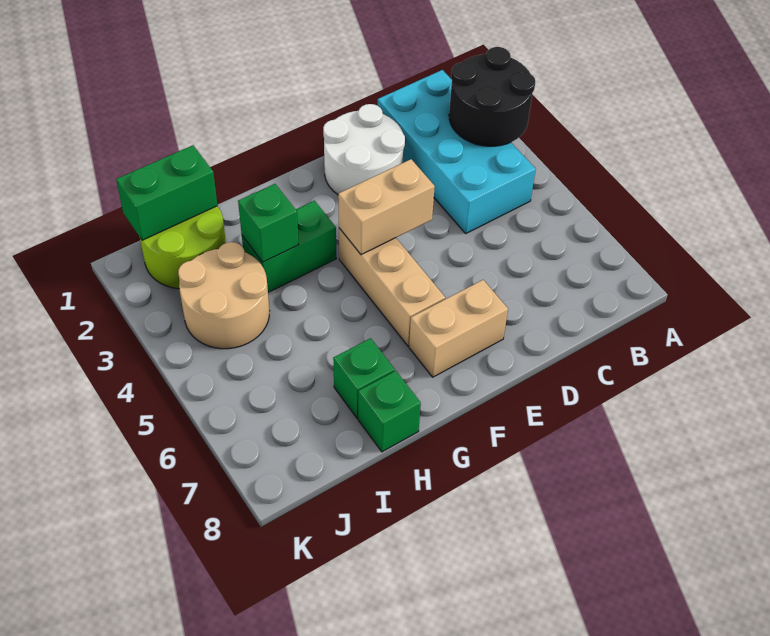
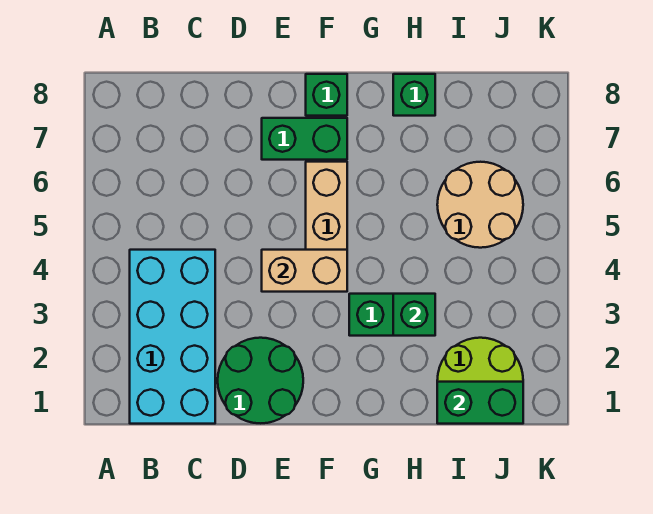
black round brick A2:B3 level 2 -> none
white round brick D1:E2 level 1 -> green round brick D1:E2 level 1
tan brick E7:F7 level 1 -> green brick E7:F7 level 1
green brick H7 level 1 -> green brick F8 level 1
tan round brick I3:J4 level 1 -> tan round brick I5:J6 level 1

